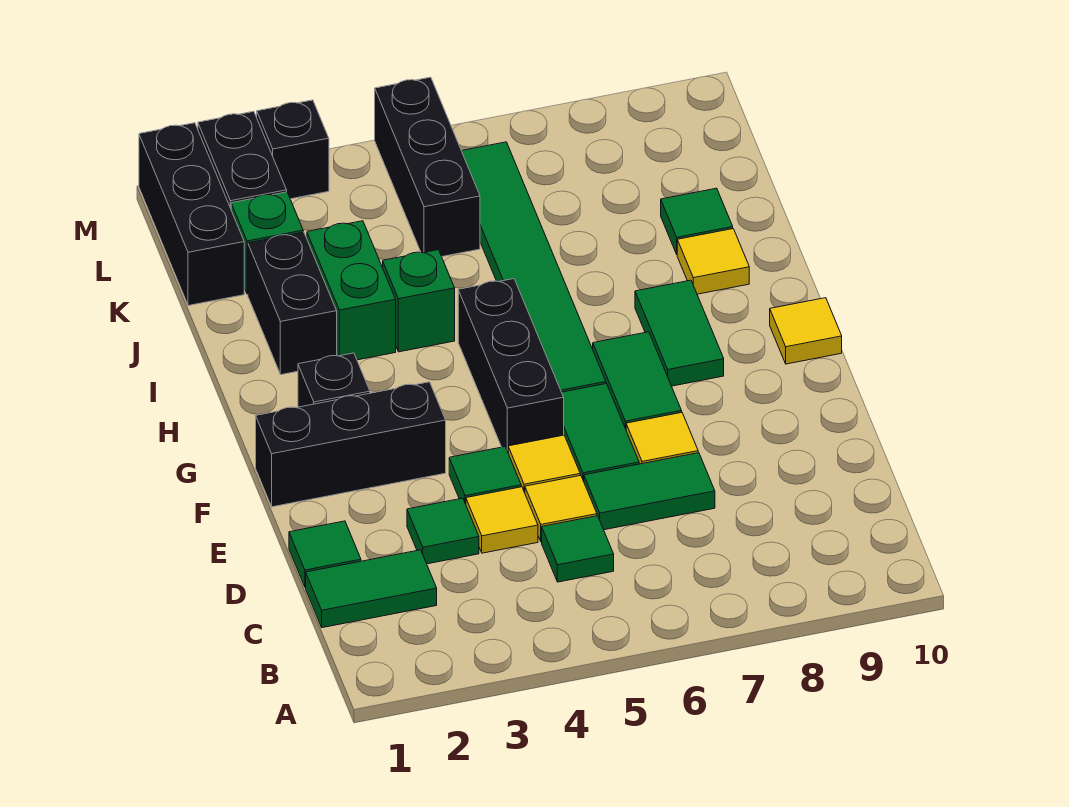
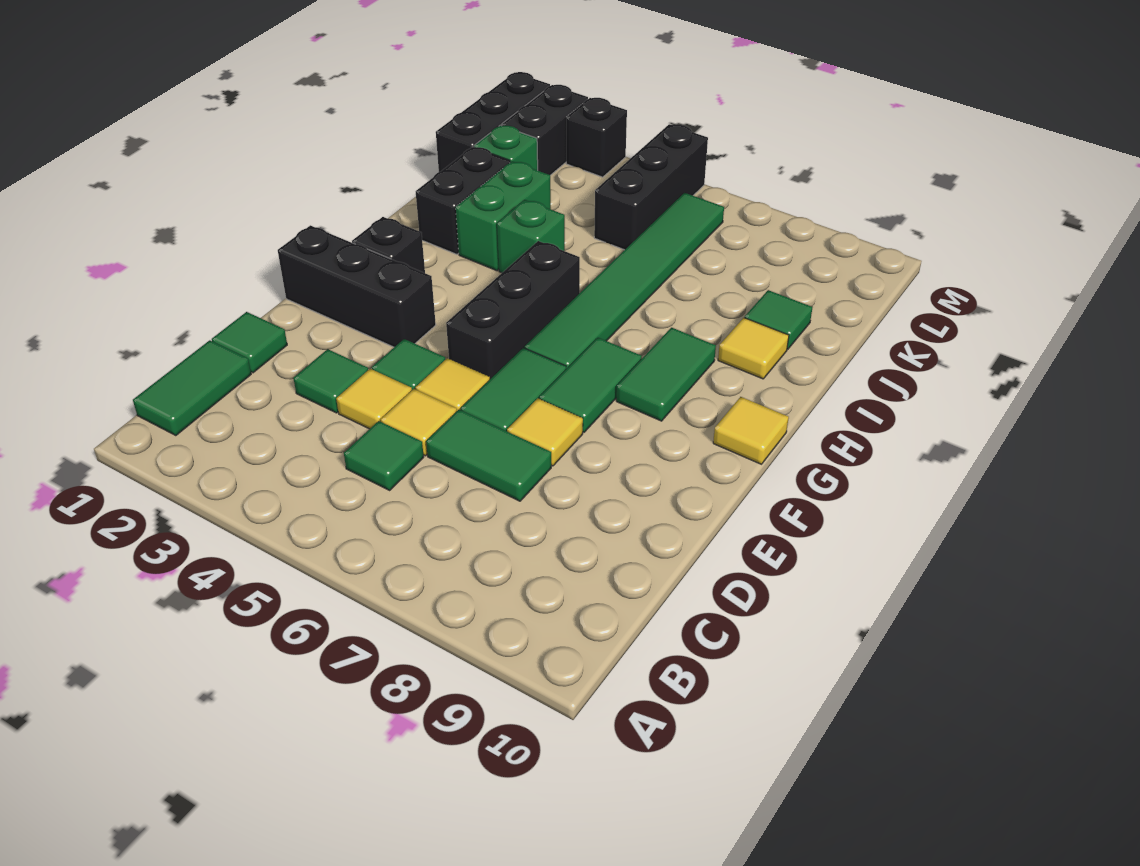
green tile C1:C2 level 1 -> green tile B1:C1 level 1

